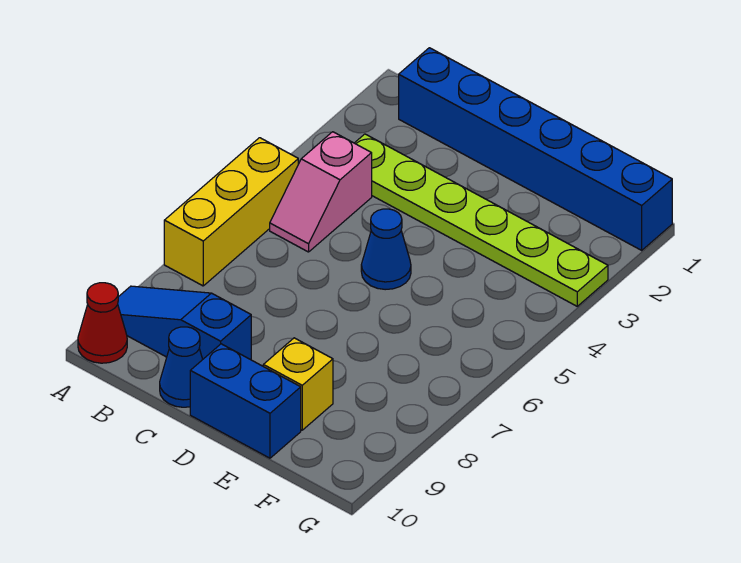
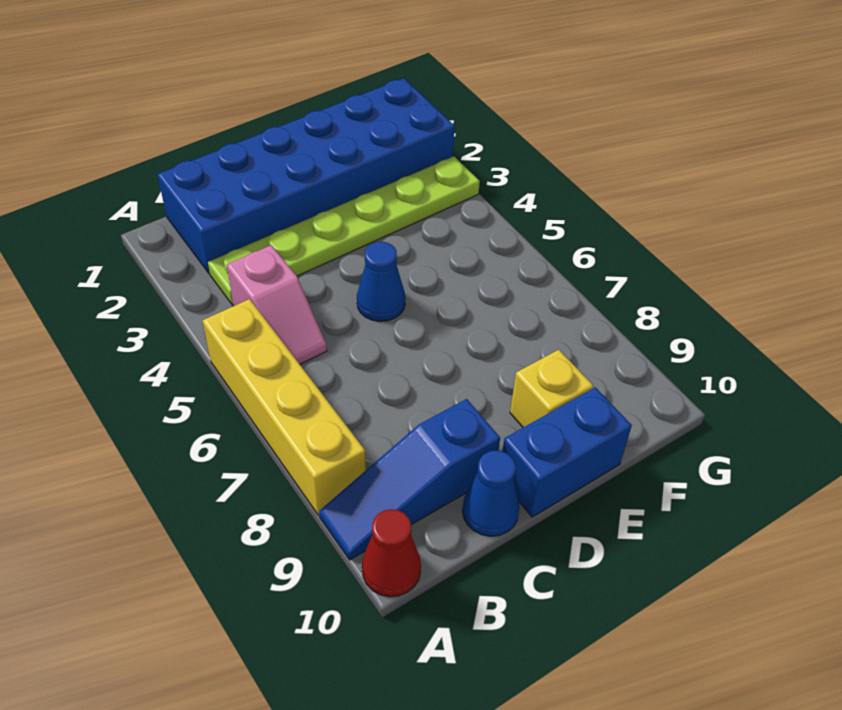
yellow brick A5:A7 level 1 -> yellow brick A5:A8 level 1
blue brick B1:G1 level 1 -> blue brick B1:G2 level 1

